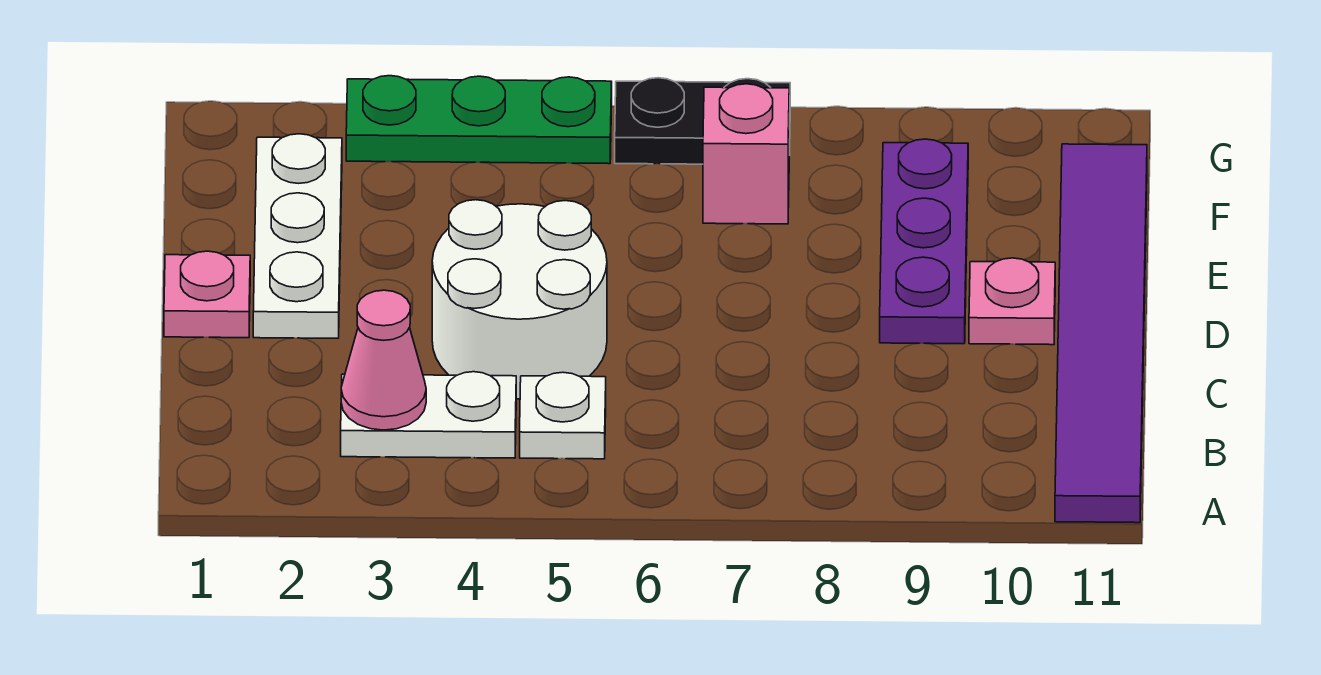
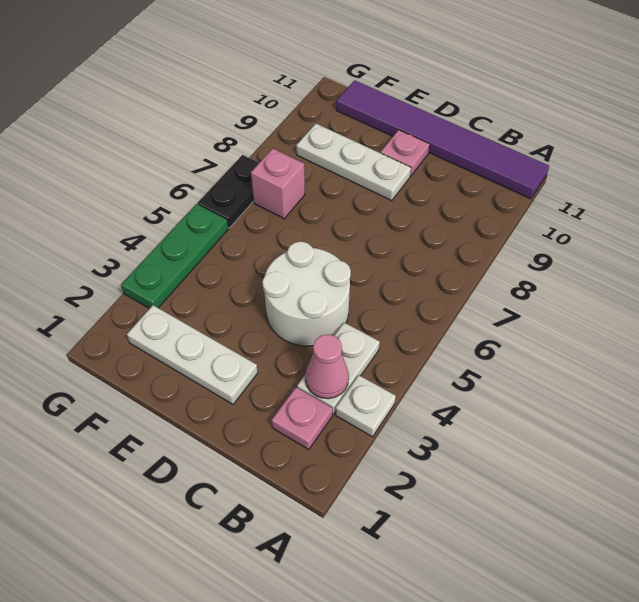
white plate B5 level 1 -> white plate A3 level 1
pink plate D1 level 1 -> pink plate B2 level 1
purple plate D9:F9 level 1 -> white plate D9:F9 level 1

